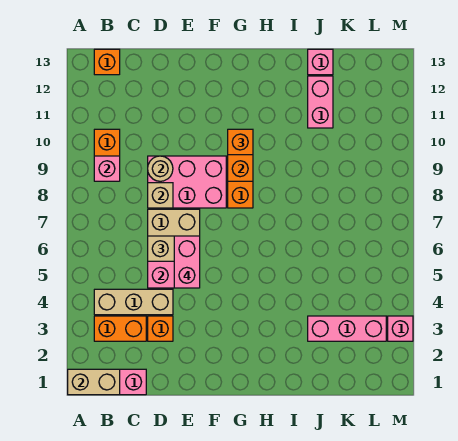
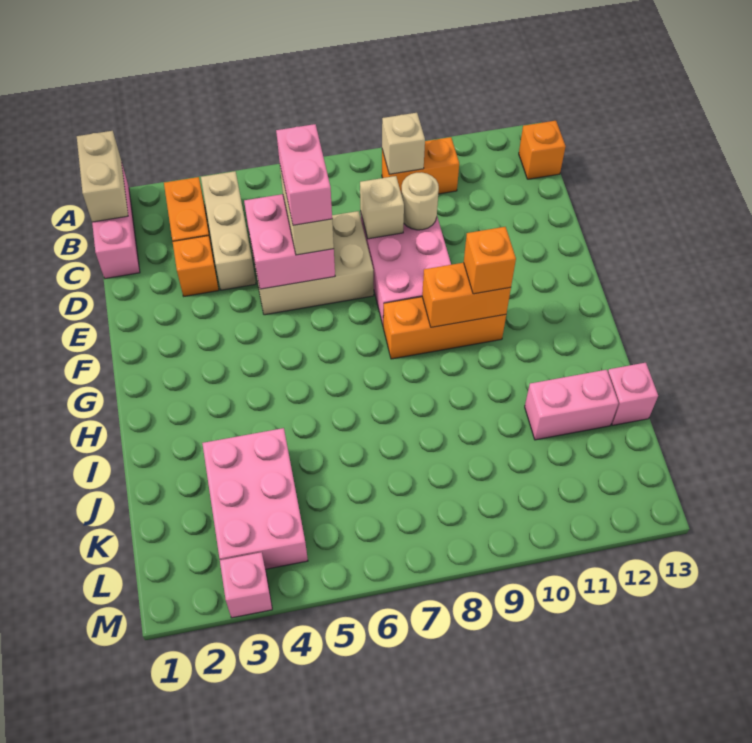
pink brick B9 level 2 -> tan brick B9 level 2
pink brick E5:E6 level 4 -> pink brick D6:E6 level 4
pink brick J3:L3 level 1 -> pink brick J3:L4 level 1

